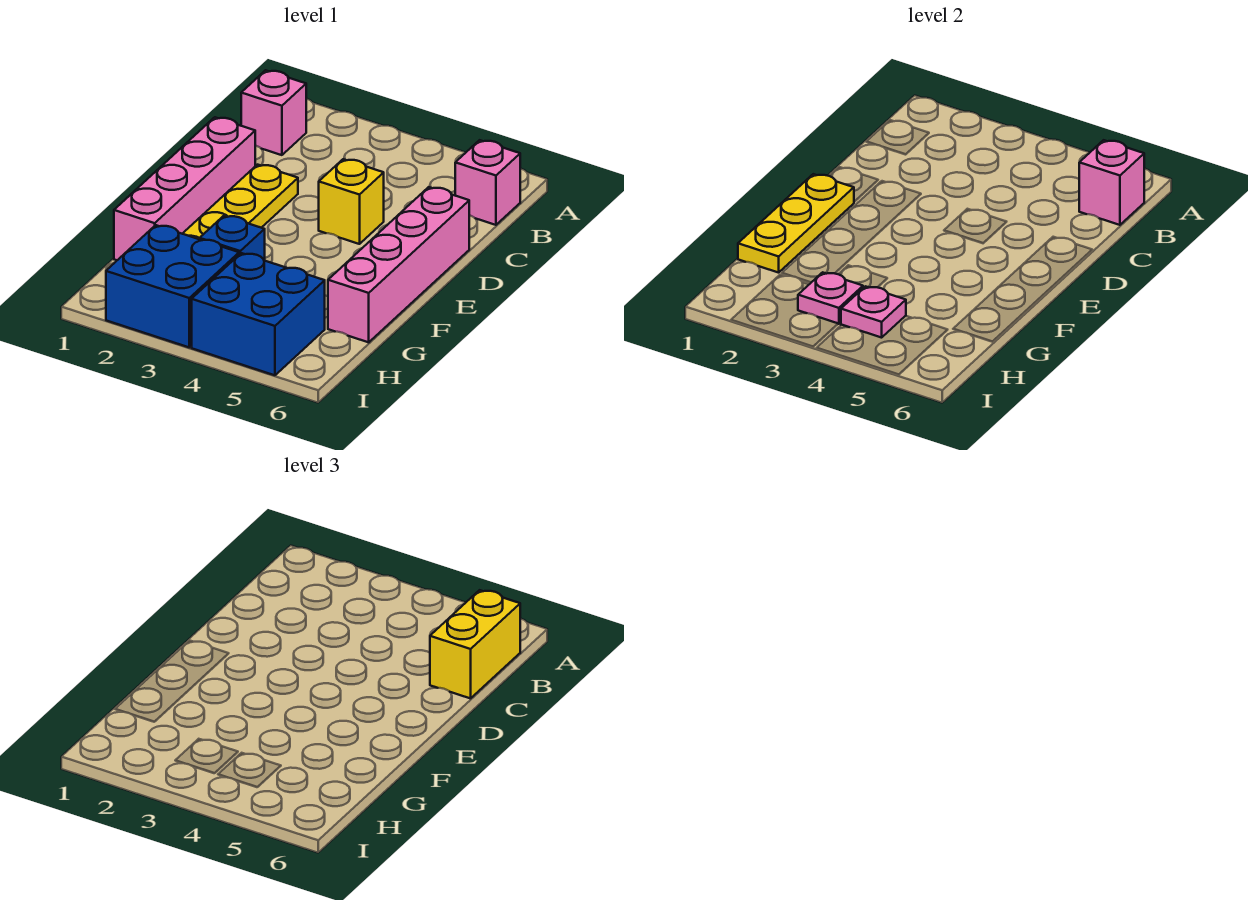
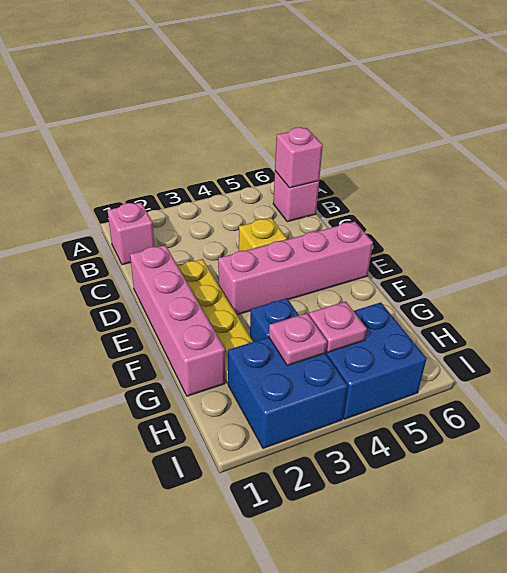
yellow brick B6:C6 level 3 -> none
pink brick D6:G6 level 1 -> pink brick E3:E6 level 1
yellow plate E1:G1 level 2 -> none

